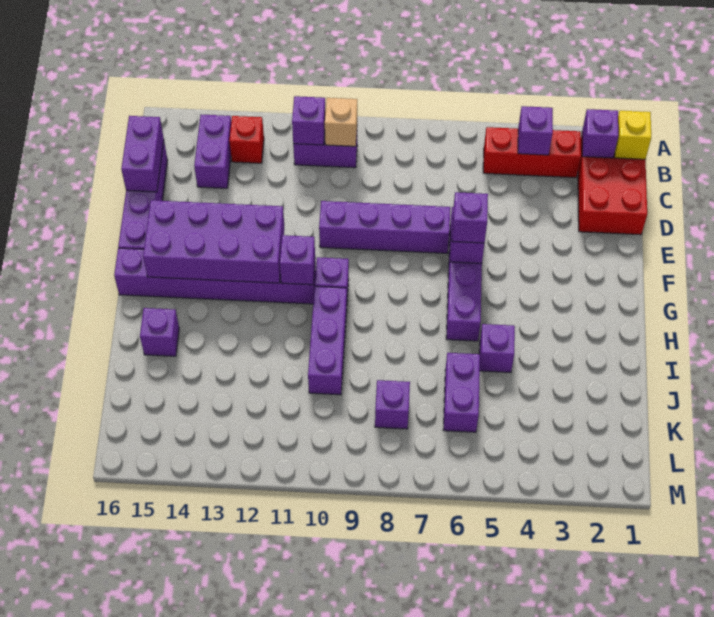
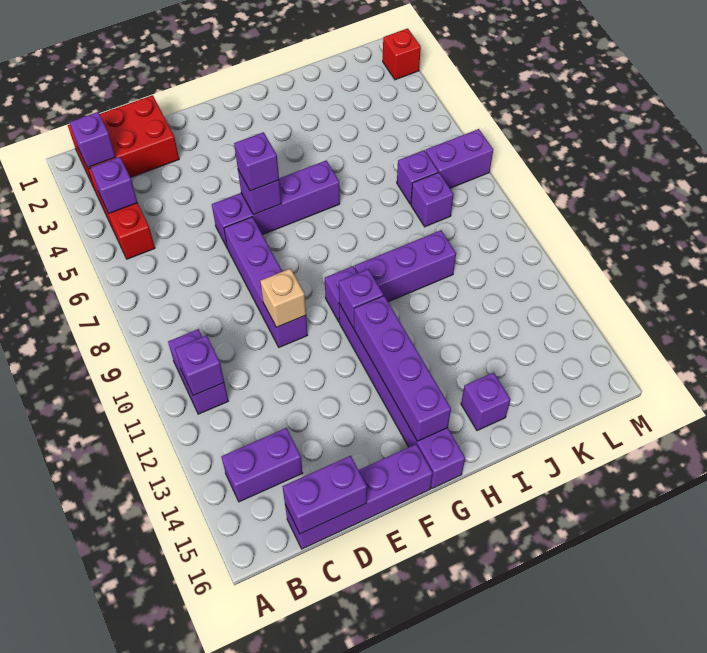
yellow brick B1 level 2 -> none
tan brick B10 level 2 -> tan brick E10 level 2
red brick B13 level 1 -> red brick M2 level 1
purple brick F12:G15 level 2 -> purple brick G12:G15 level 2
purple brick I5 level 1 -> purple brick K7 level 1
purple brick J6:K6 level 1 -> purple brick L7:M7 level 1

